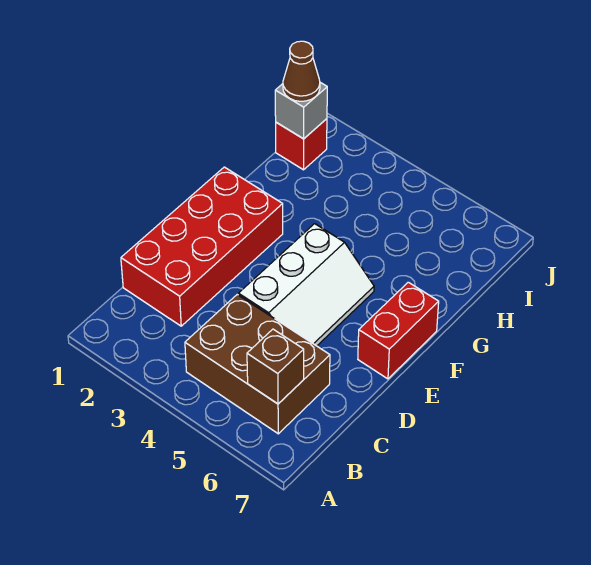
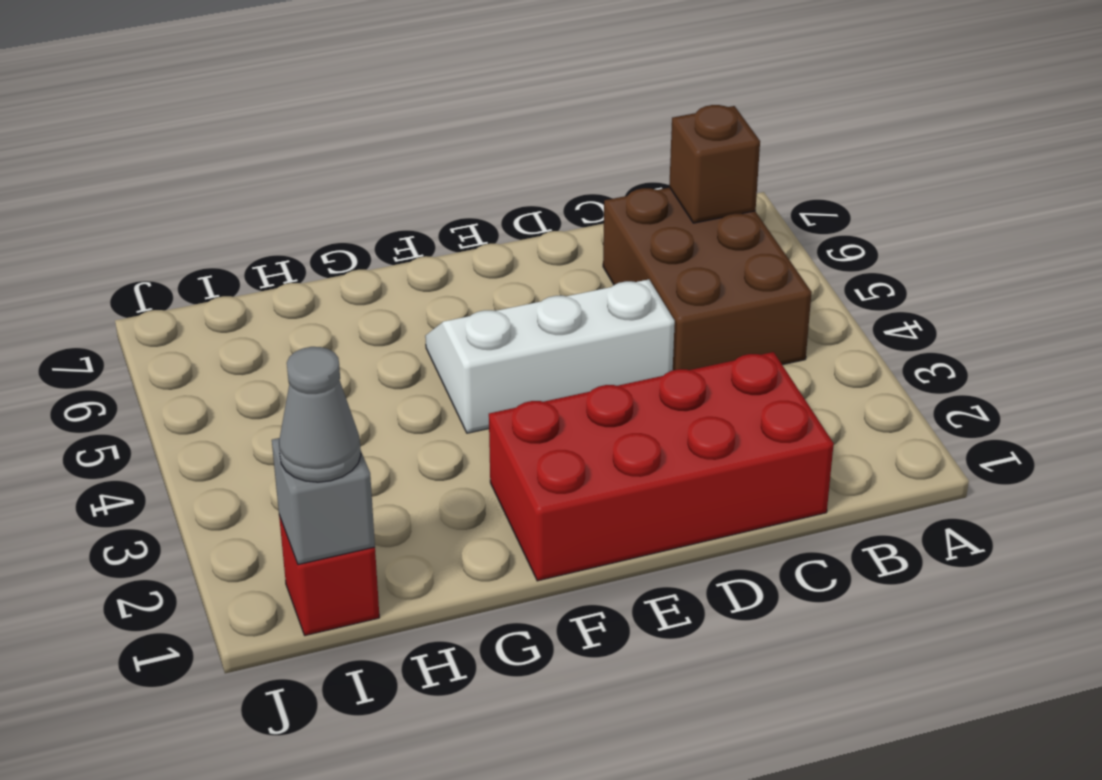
red brick E7:F7 level 1 -> none
brown cone I1 level 3 -> grey cone I1 level 3

